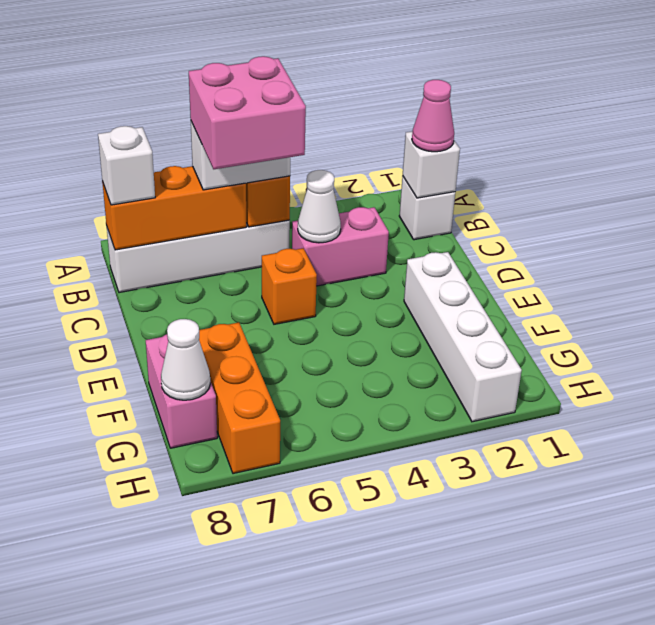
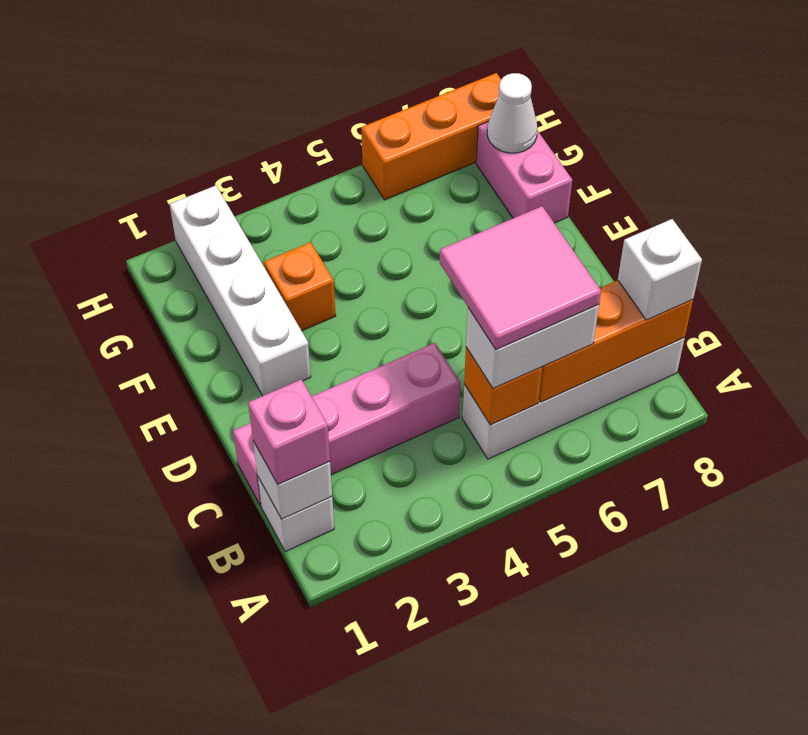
pink cone B1 level 3 -> pink brick B1 level 3
pink brick B5:C6 level 4 -> pink tile B5:C6 level 4
pink brick C3:C4 level 1 -> pink brick C1:C4 level 1
white cone C4 level 2 -> none
orange brick D5 level 1 -> orange brick F3 level 1
orange brick F7:H7 level 1 -> orange brick H6:H8 level 1

